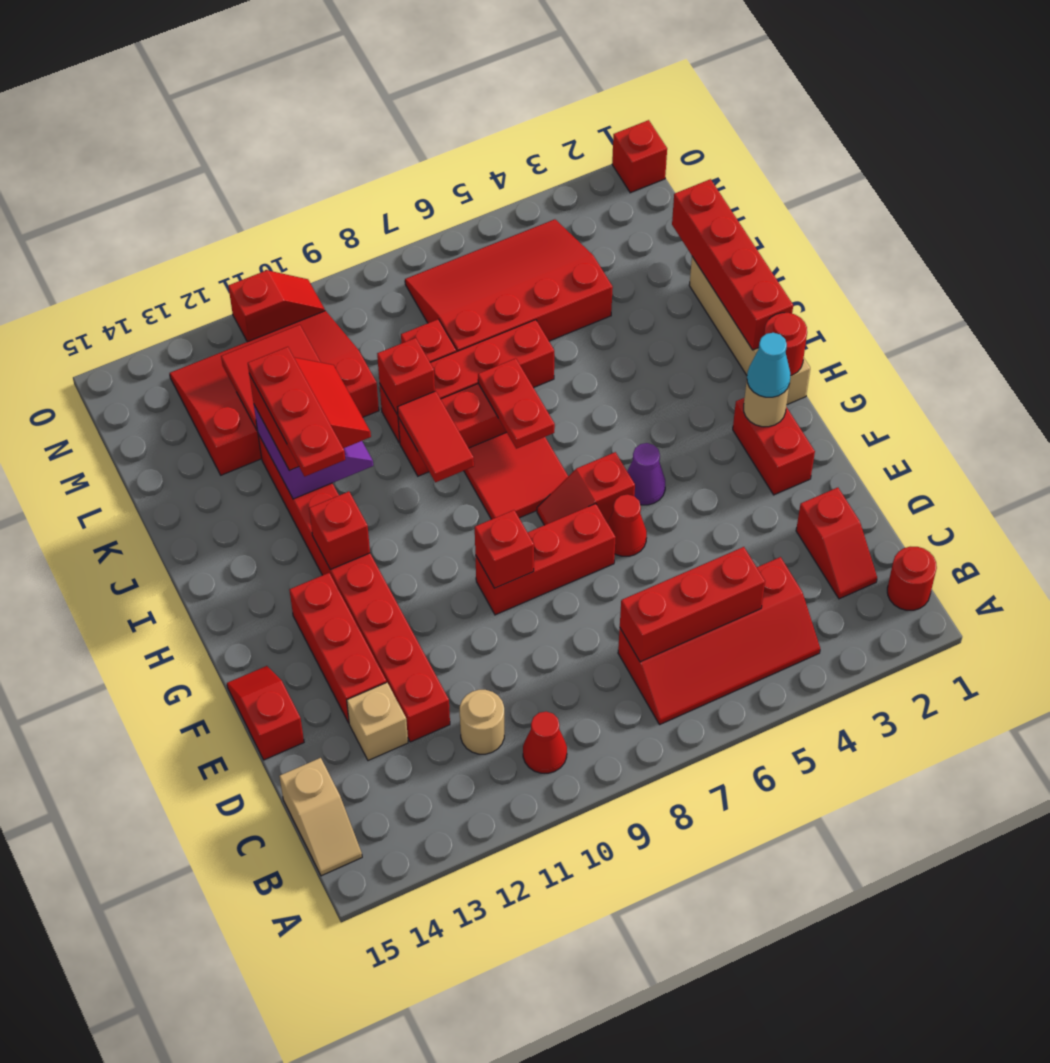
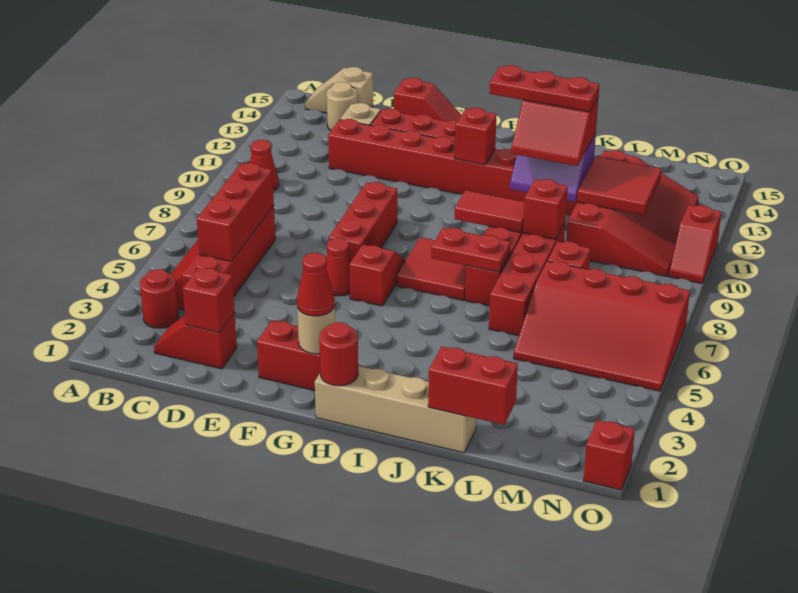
red round brick B1 level 1 -> red round brick B3 level 1
tan round brick C11 level 1 -> tan round brick C14 level 1
red brick F9 level 2 -> red brick D2 level 2
cyan cone G2 level 3 -> red cone G2 level 3
purple cone G5 level 1 -> none
red brick I1:L1 level 2 -> red brick K1:L1 level 2
red slope L4:N7 level 1 top L -> red slope L5:O7 level 1 top 7

